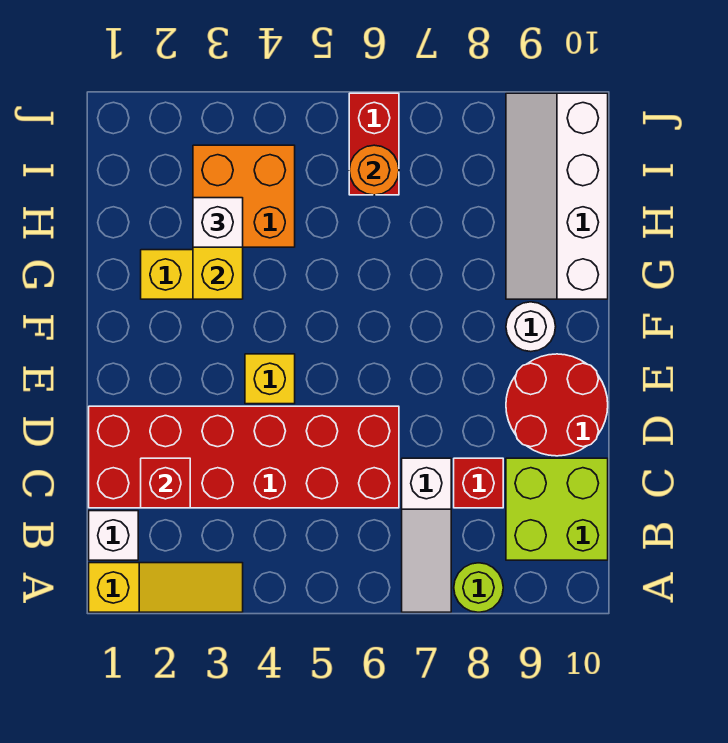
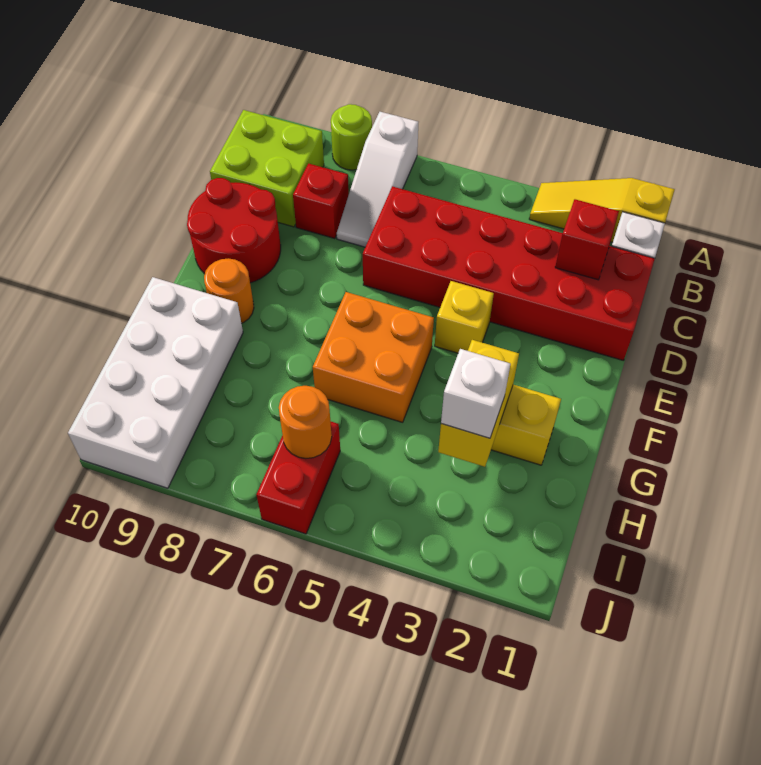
white slope A7:C7 level 1 top C -> white slope A7:C7 level 1 top A
white round brick F9 level 1 -> orange round brick F9 level 1
white slope G9:J10 level 1 top 10 -> white brick G9:J10 level 1
orange brick H3:I4 level 1 -> orange brick F5:G6 level 1

